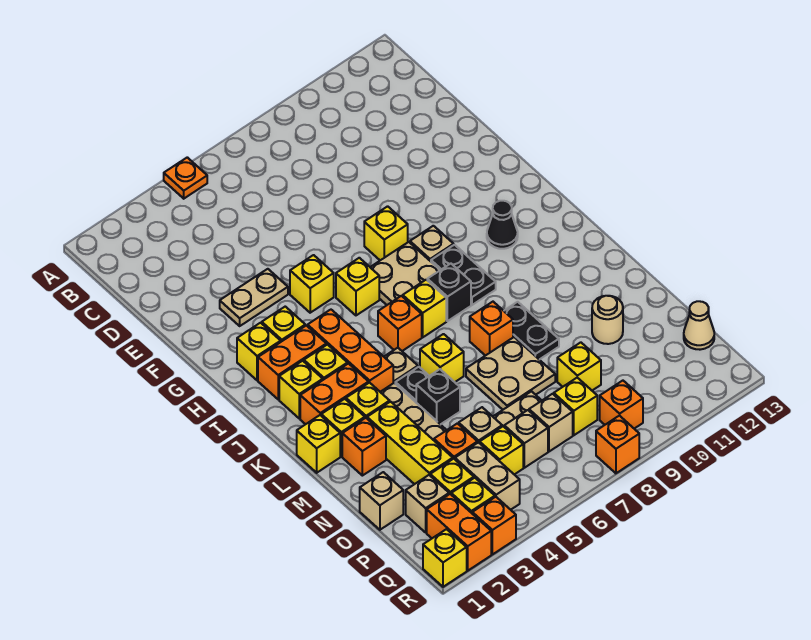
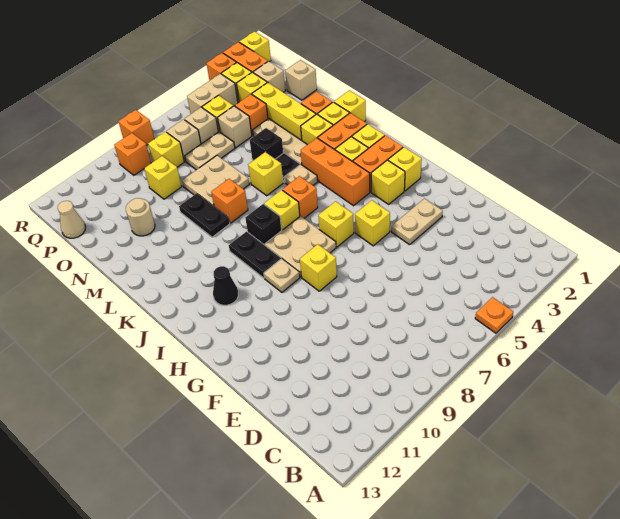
tan brick P4:Q4 level 1 -> tan brick Q4:Q5 level 1

